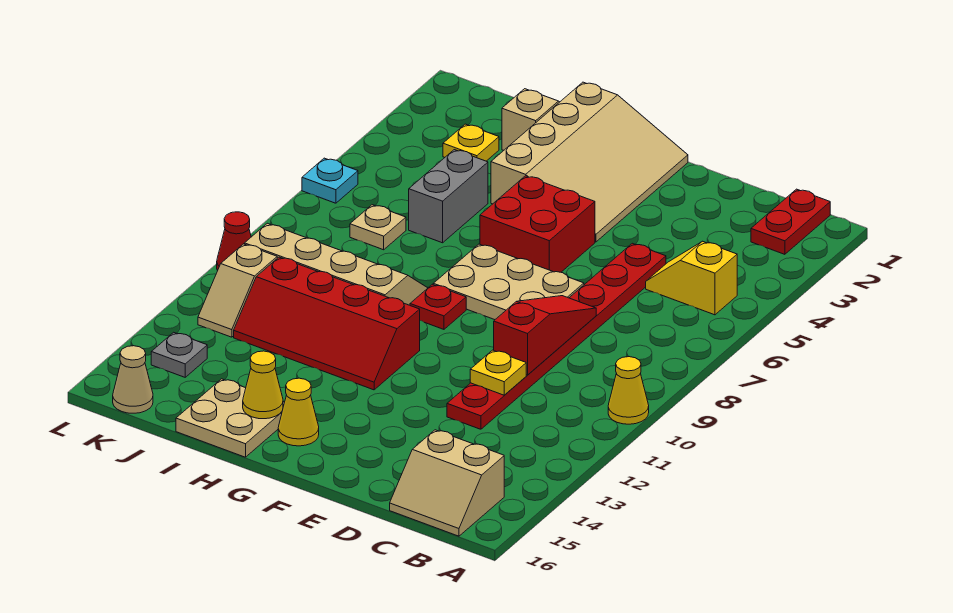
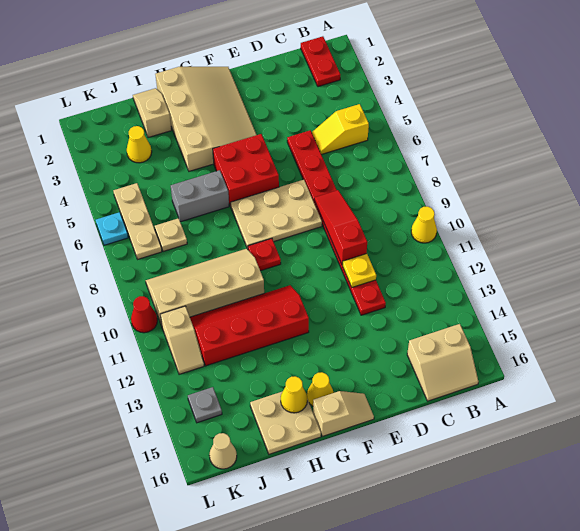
none -> tan slope F16:G16 level 1 top G
red slope G11:J12 level 1 top 11 -> red slope G11:J12 level 1 top 12
grey brick I5:I6 level 1 -> grey brick H6:I6 level 1
yellow plate J3 level 1 -> yellow cone J3 level 1
none -> tan plate K5:K7 level 1

